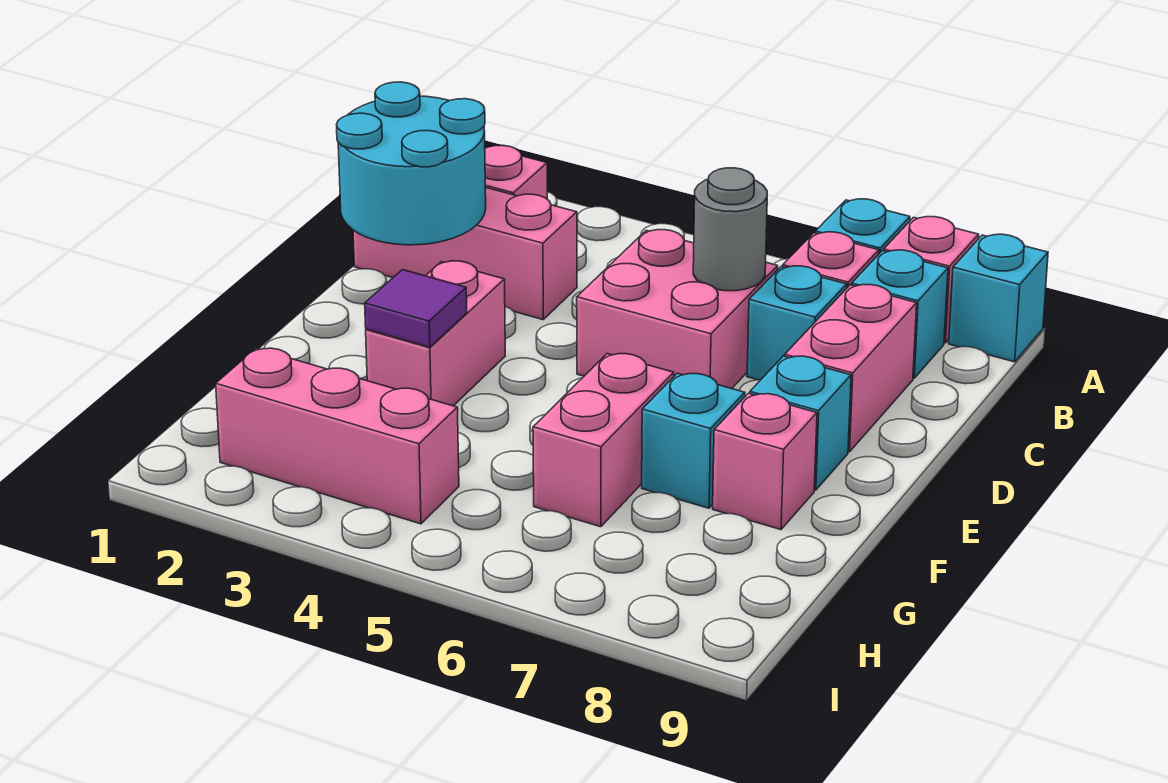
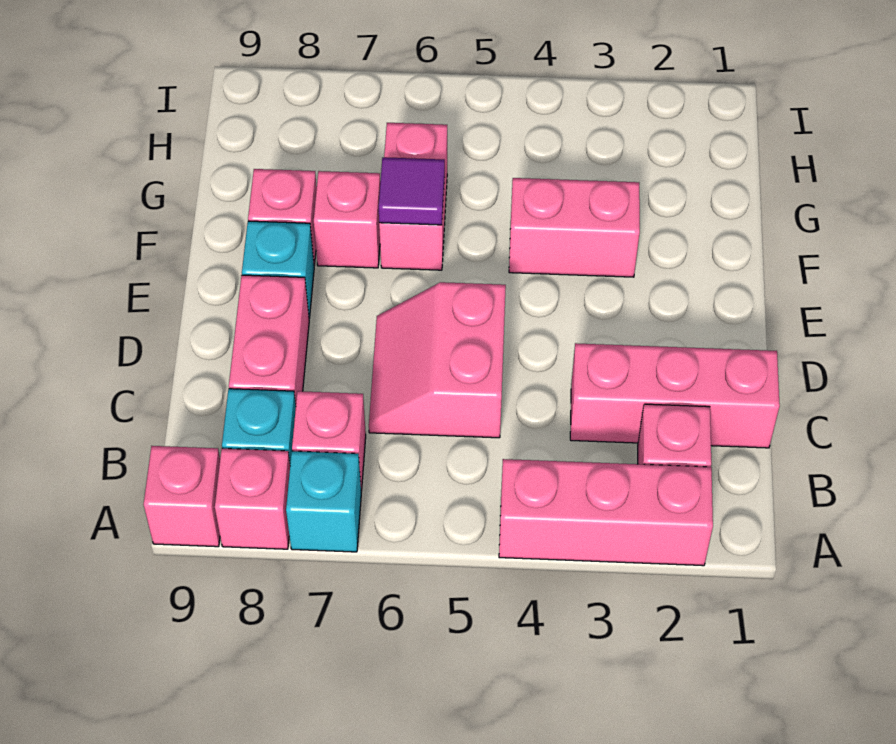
cyan brick A9 level 1 -> pink brick A9 level 1
cyan round brick C1:D2 level 2 -> none
pink brick C5:D6 level 1 -> pink slope C5:D6 level 1 top 5
grey round brick C6 level 2 -> none
cyan brick C7 level 1 -> none
pink brick E3:F3 level 1 -> pink brick F3:F4 level 1
purple tile F3 level 2 -> purple tile F6 level 2
cyan brick F7 level 1 -> pink brick F7 level 1
pink brick H2:H4 level 1 -> pink brick A2:A4 level 1

